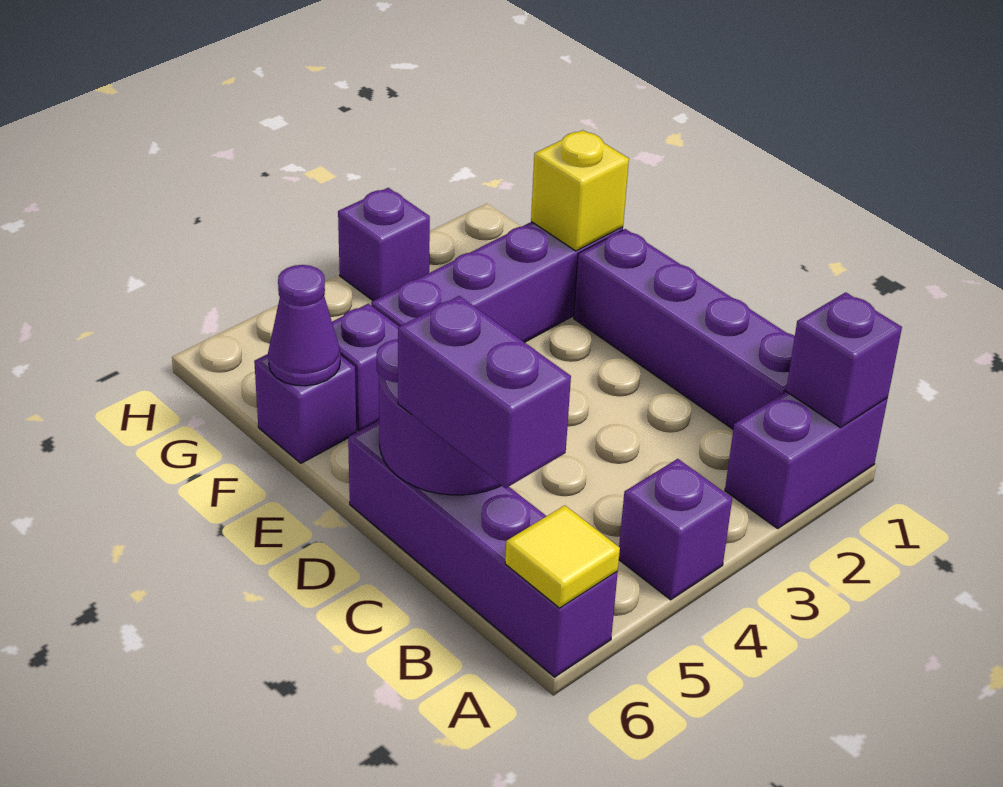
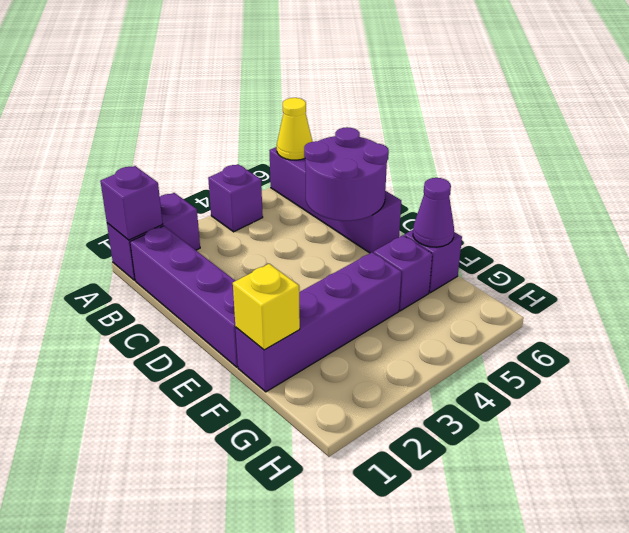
yellow tile A6 level 2 -> yellow cone A6 level 2
purple brick B6:C6 level 3 -> none
purple brick H3 level 1 -> none

